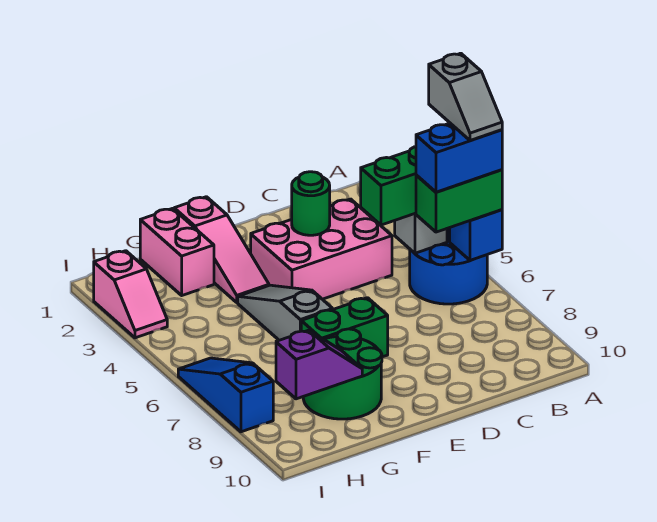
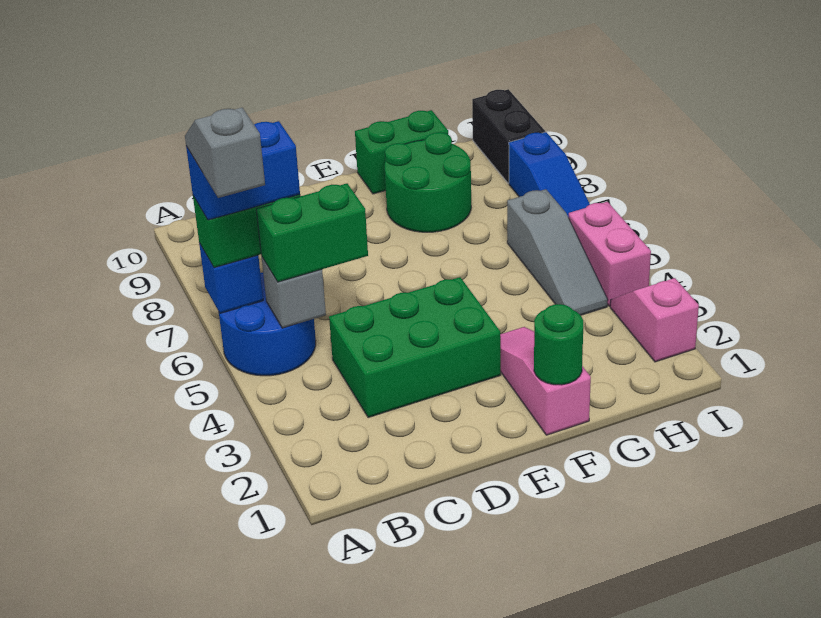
pink brick C3:E4 level 1 -> green brick C3:E4 level 1
green round brick D3 level 2 -> green round brick F1 level 2
green brick E7:F7 level 1 -> green brick F10:G10 level 1
grey slope F4:F6 level 1 top 6 -> grey slope H4:H6 level 1 top 6
pink brick G1:G2 level 1 -> pink brick I4:I5 level 1
purple slope G9:H9 level 2 top H -> none
none -> black brick I9:I10 level 1

